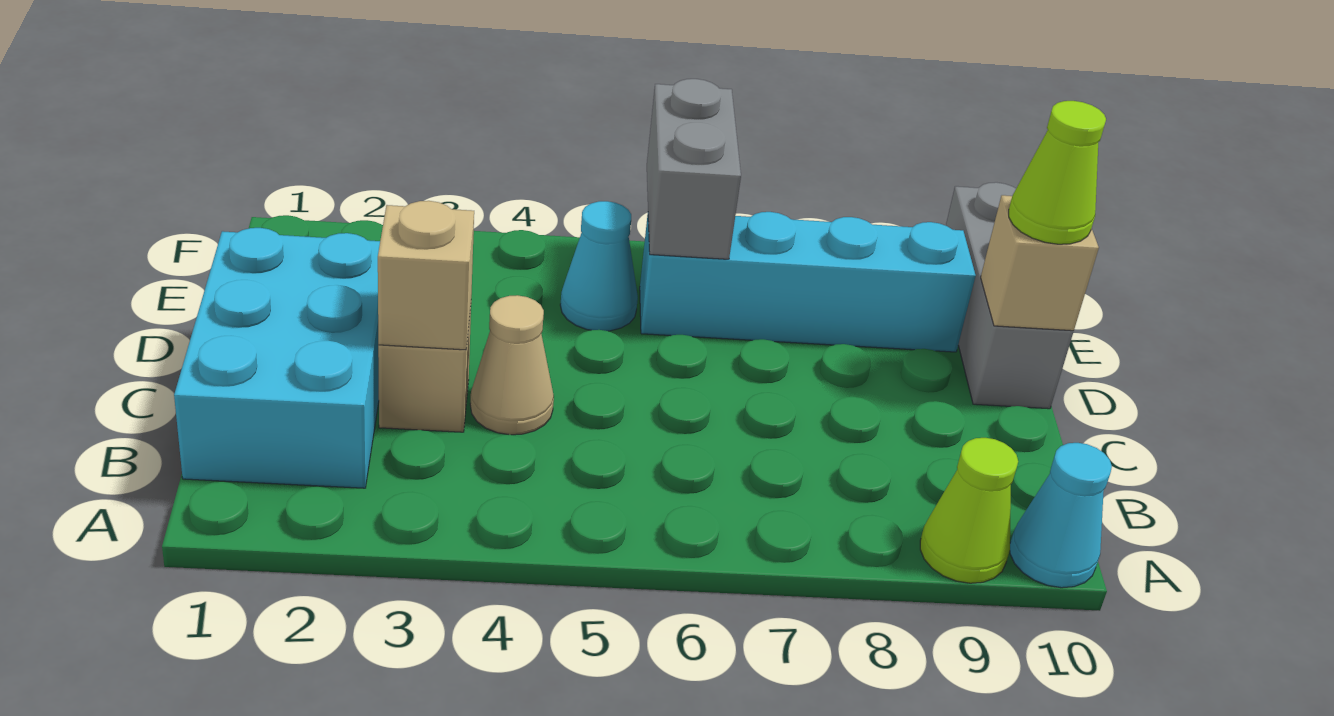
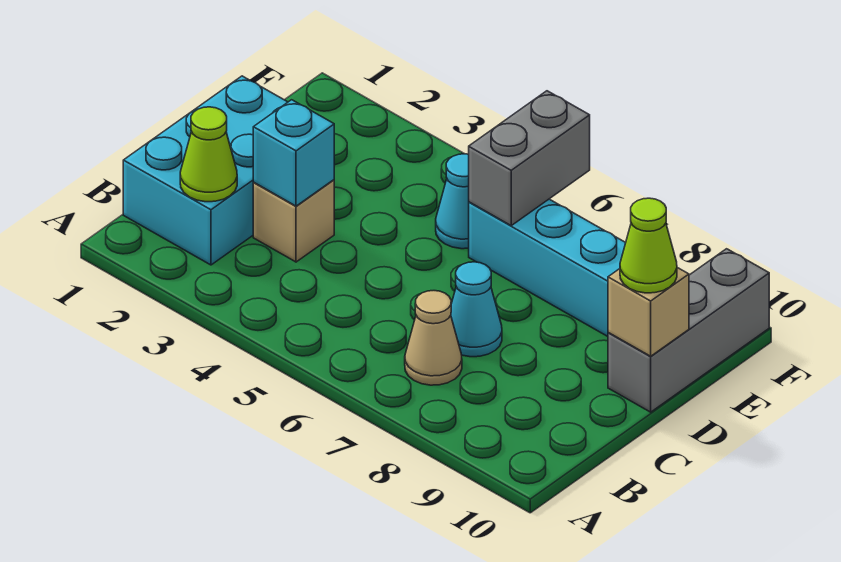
lime cone A9 level 1 -> lime cone B2 level 2
cyan cone A10 level 1 -> cyan cone C7 level 1
tan brick C3 level 2 -> cyan brick C3 level 2
tan cone C4 level 1 -> tan cone B7 level 1

